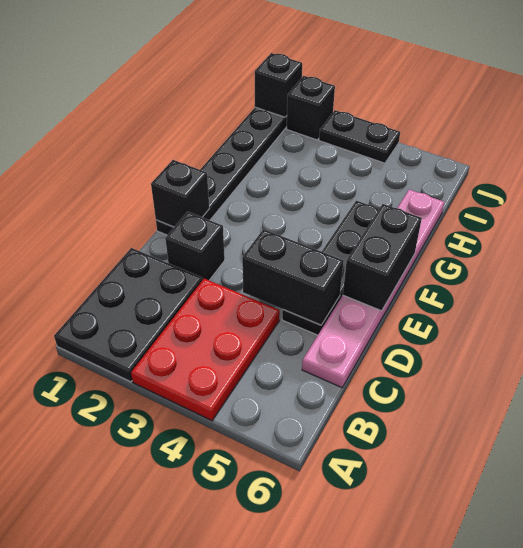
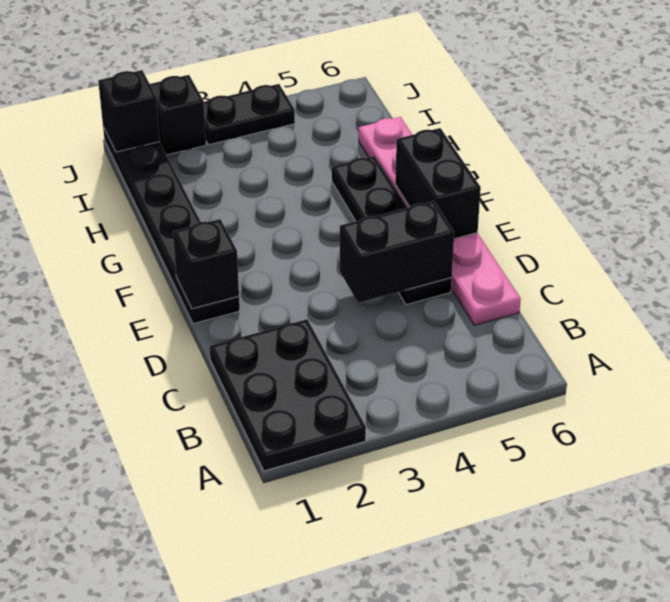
red plate A3:C4 level 1 -> none
black brick D2 level 1 -> none

